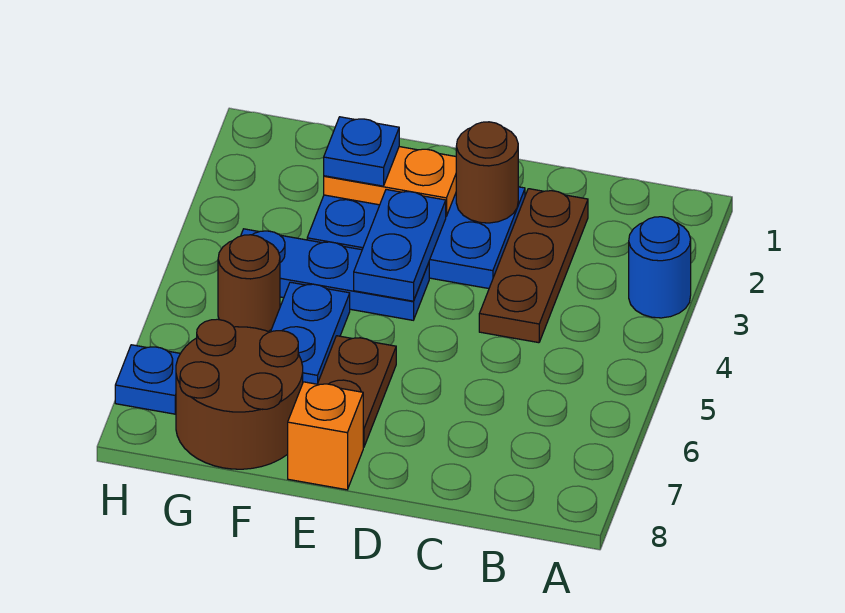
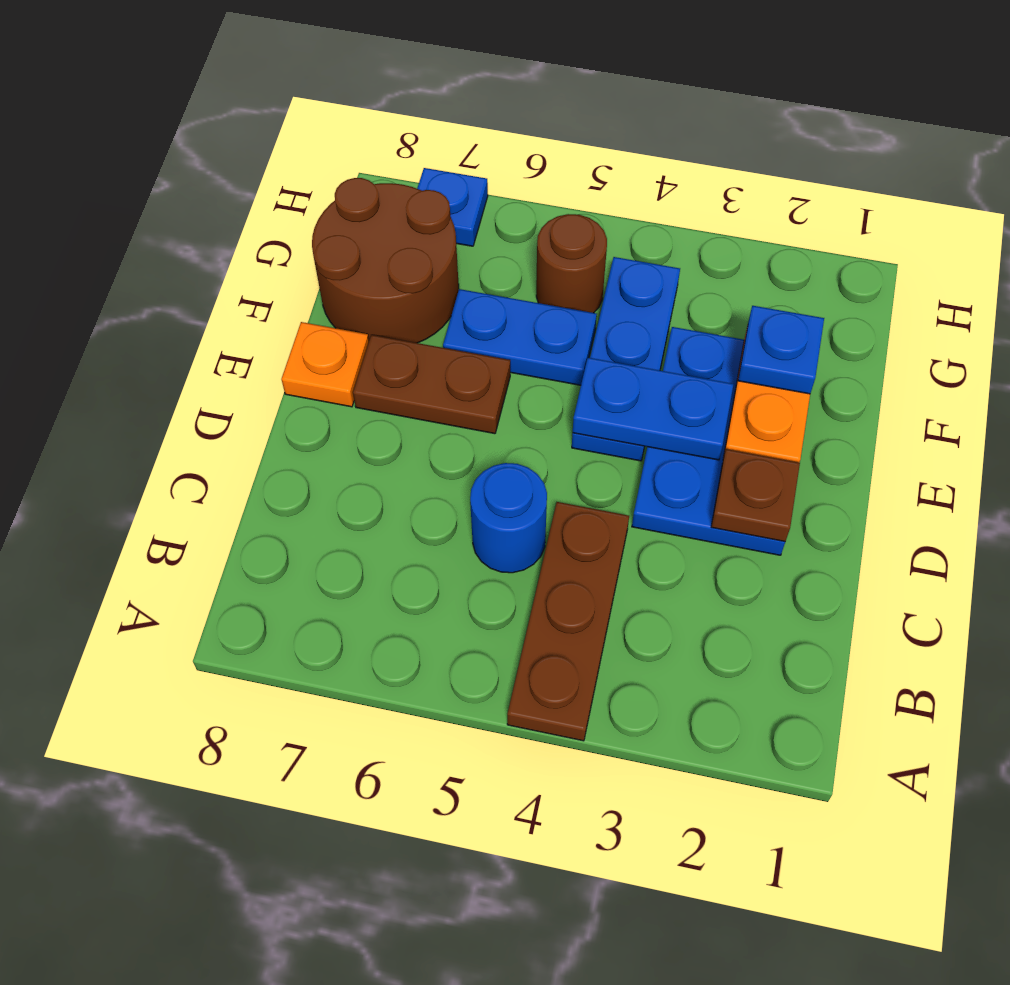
blue round brick A3 level 1 -> blue round brick C5 level 1
brown plate C2:C4 level 1 -> brown plate A4:C4 level 1
brown round brick D2 level 2 -> brown plate D2 level 2
orange brick E8 level 1 -> orange plate E8 level 1

